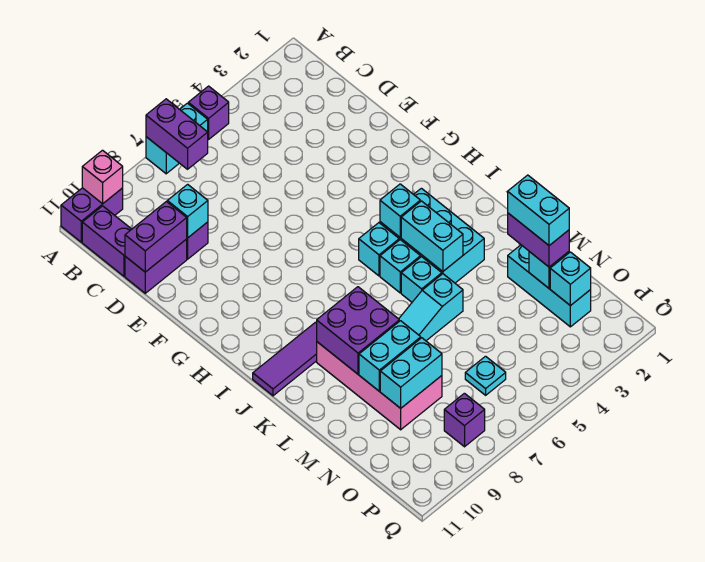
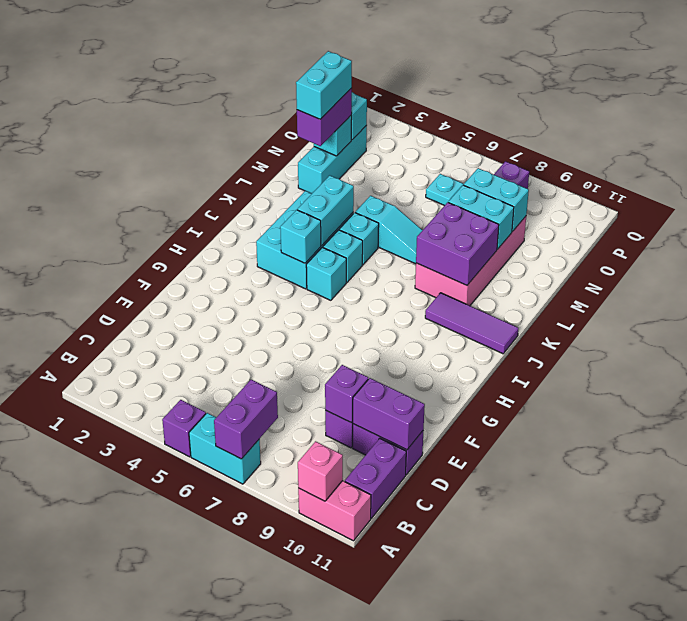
purple brick A10:A11 level 1 -> pink brick A10:A11 level 1
cyan brick D9 level 2 -> purple brick D9 level 2

